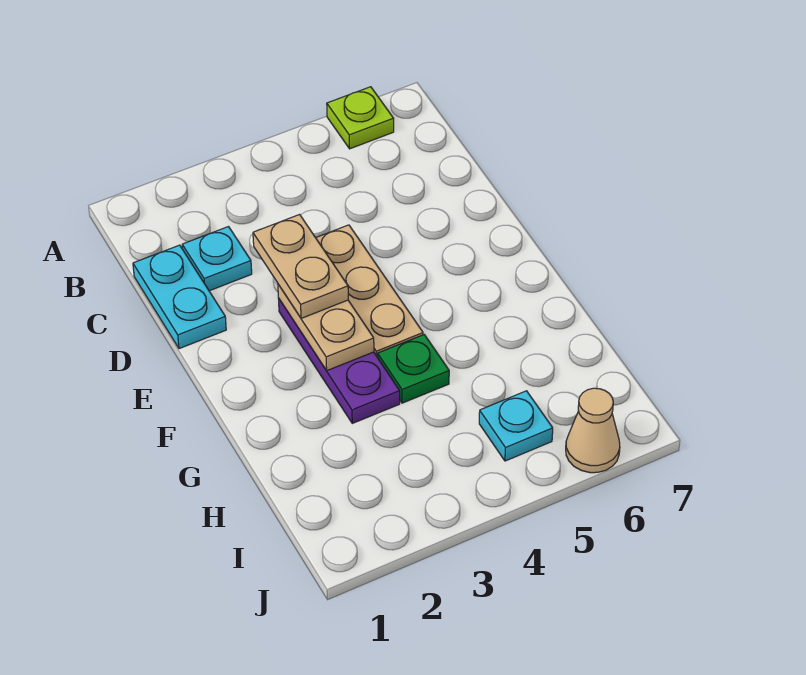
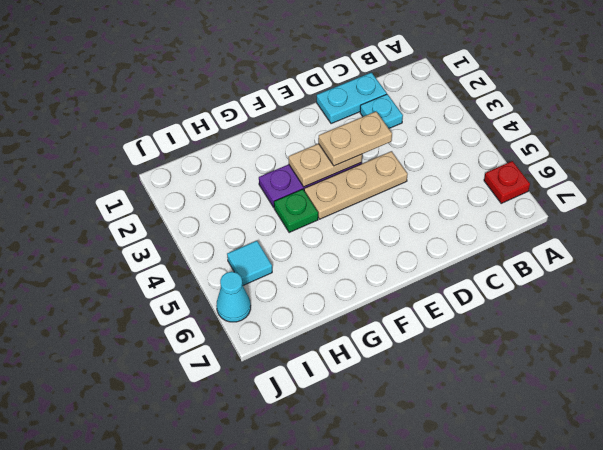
lime plate A6 level 1 -> red plate A6 level 1
cyan plate I5 level 1 -> cyan tile I5 level 1
tan cone J6 level 1 -> cyan cone J6 level 1

